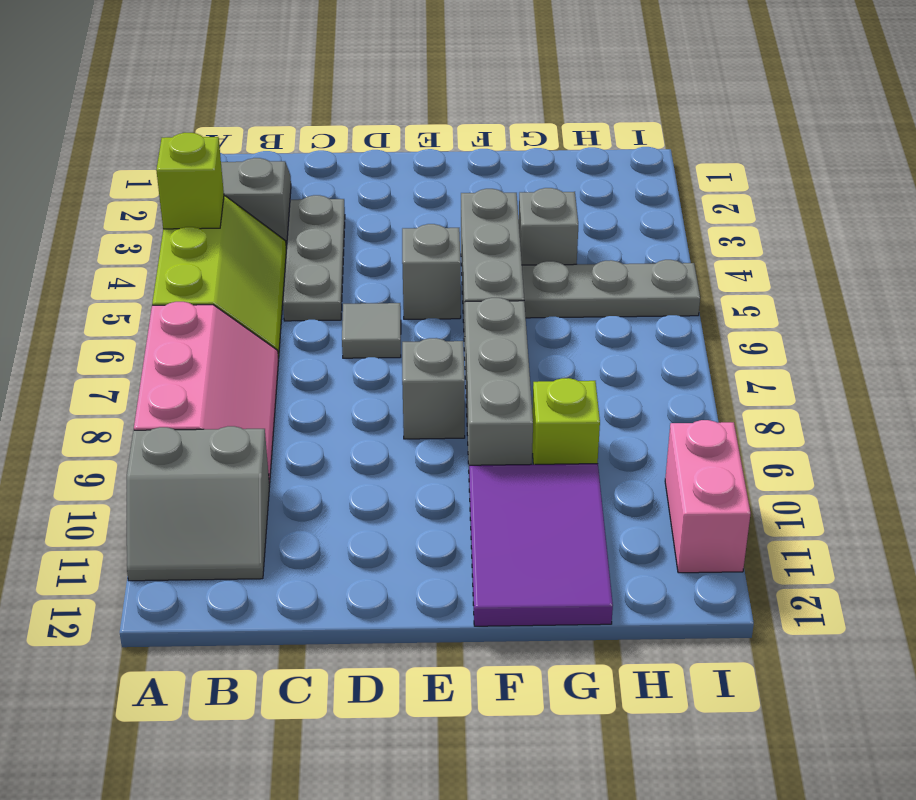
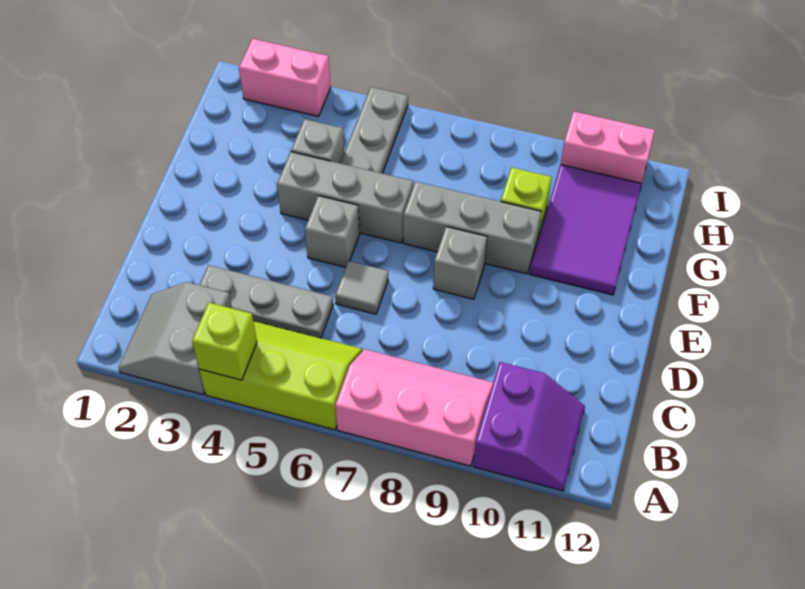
grey slope A10:B11 level 1 top 10 -> purple slope A10:B11 level 1 top 10
purple tile F10:G12 level 1 -> purple tile F10:H11 level 1
none -> pink brick I2:I3 level 1

